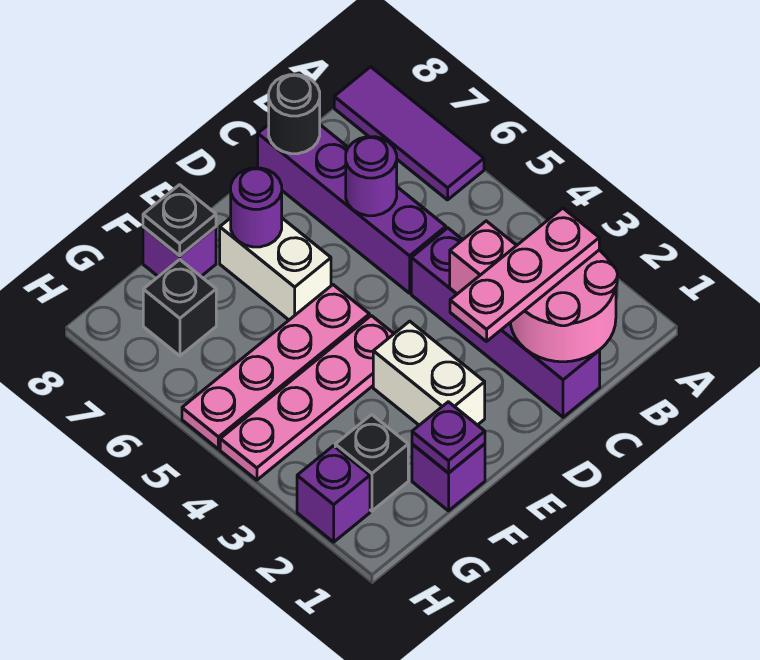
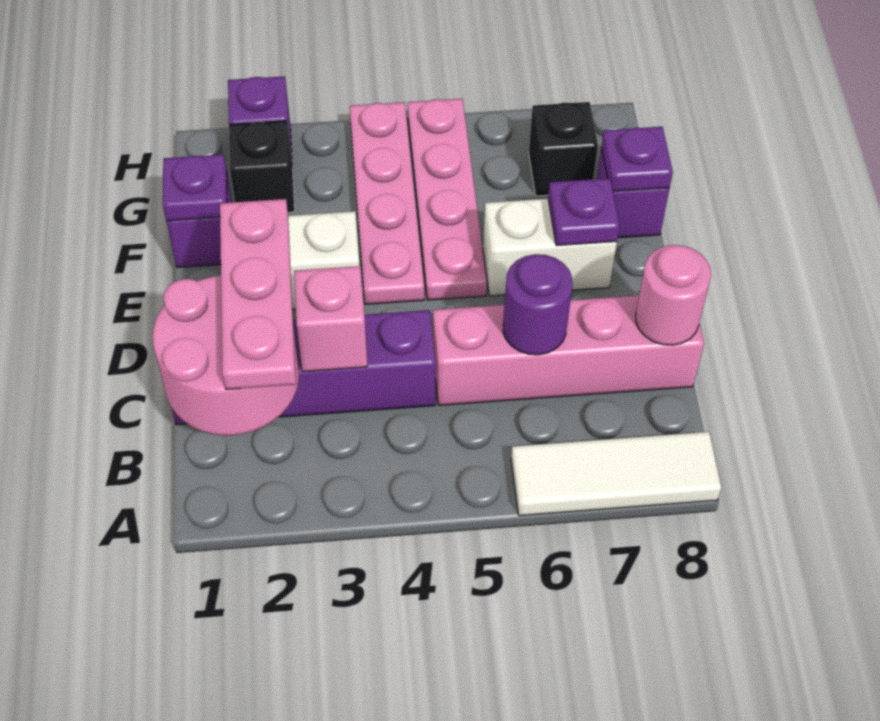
purple tile A6:A8 level 1 -> white tile A6:A8 level 1
purple brick C5:C8 level 1 -> pink brick C5:C8 level 1
black round brick C8 level 2 -> pink round brick C8 level 2
purple round brick E7 level 2 -> purple plate E7 level 2
black plate F8 level 2 -> purple plate F8 level 2

